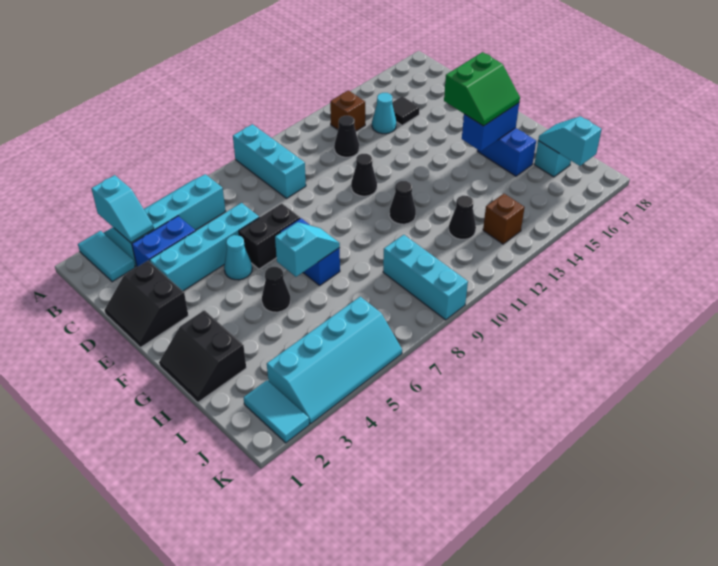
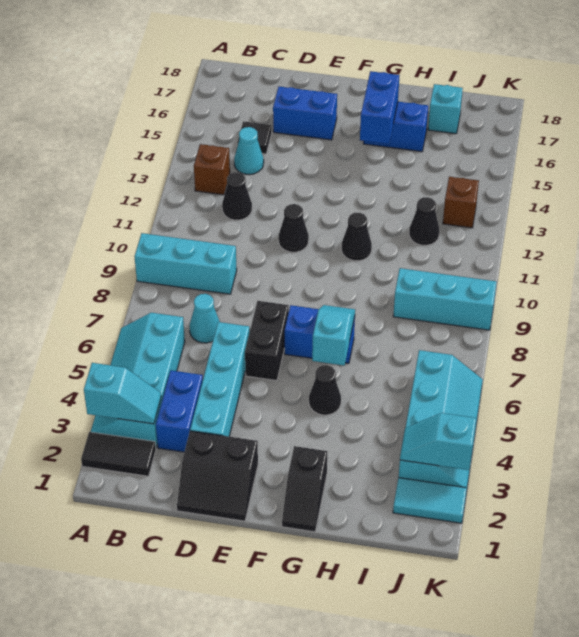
cyan tile A2:B2 level 1 -> black tile A2:B2 level 1
none -> blue brick D16:E16 level 1
cyan cone E5 level 1 -> cyan cone C7 level 1
green slope F15:G16 level 3 top F -> none
black slope G1:H2 level 1 top 2 -> black slope G1:G2 level 1 top 2
cyan slope I17:J17 level 2 top J -> cyan slope J3:K3 level 2 top K

